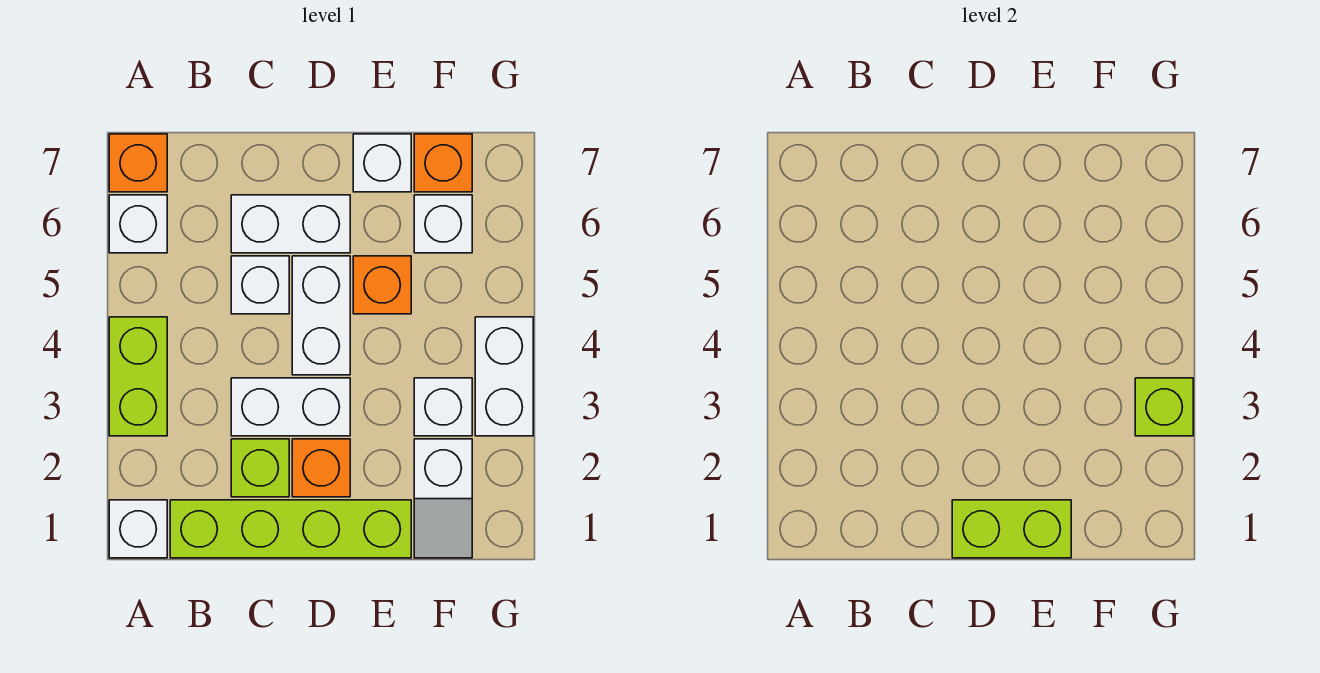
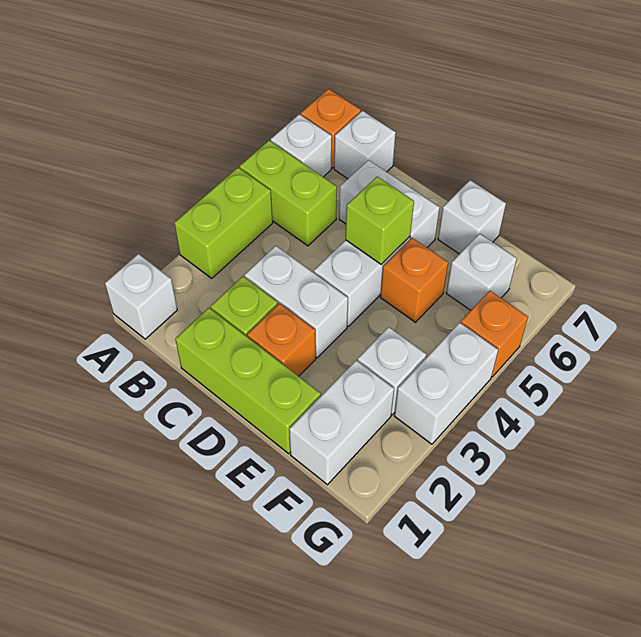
lime brick B1:E1 level 1 -> lime brick C1:E1 level 1
white brick C5 level 1 -> white brick B7 level 1
lime brick D1:E1 level 2 -> lime brick A5:B5 level 1
white slope F1:F2 level 1 top 2 -> white brick F1:F2 level 1
orange brick F7 level 1 -> orange brick G5 level 1
lime brick G3 level 2 -> lime brick D5 level 2

